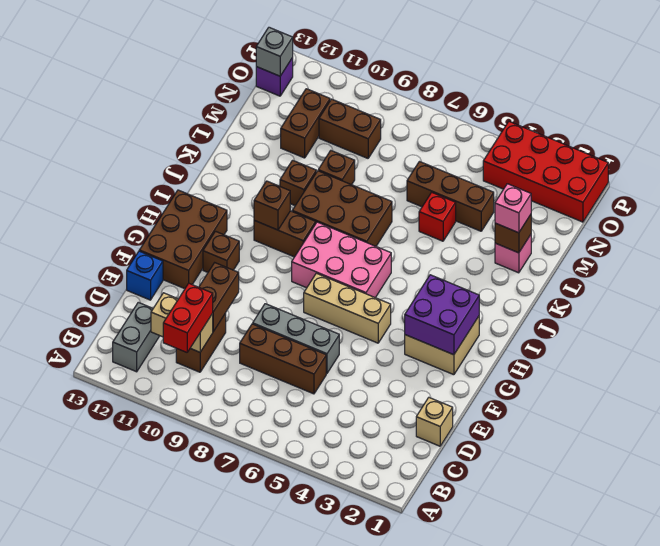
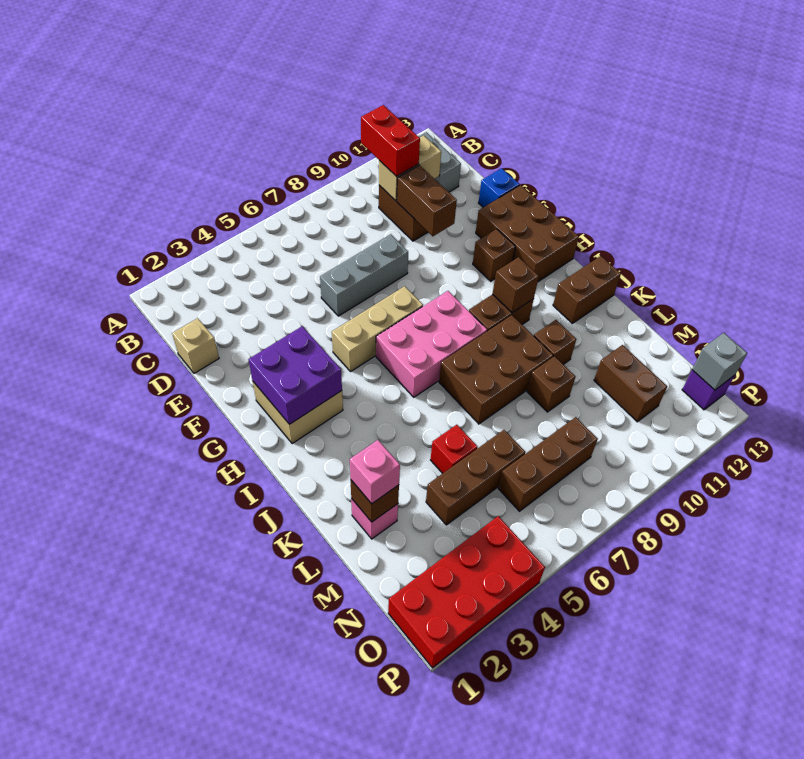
brown brick D6:D8 level 1 -> brown brick N6:N8 level 1
brown brick N9:N10 level 1 -> brown brick J12:J13 level 1

